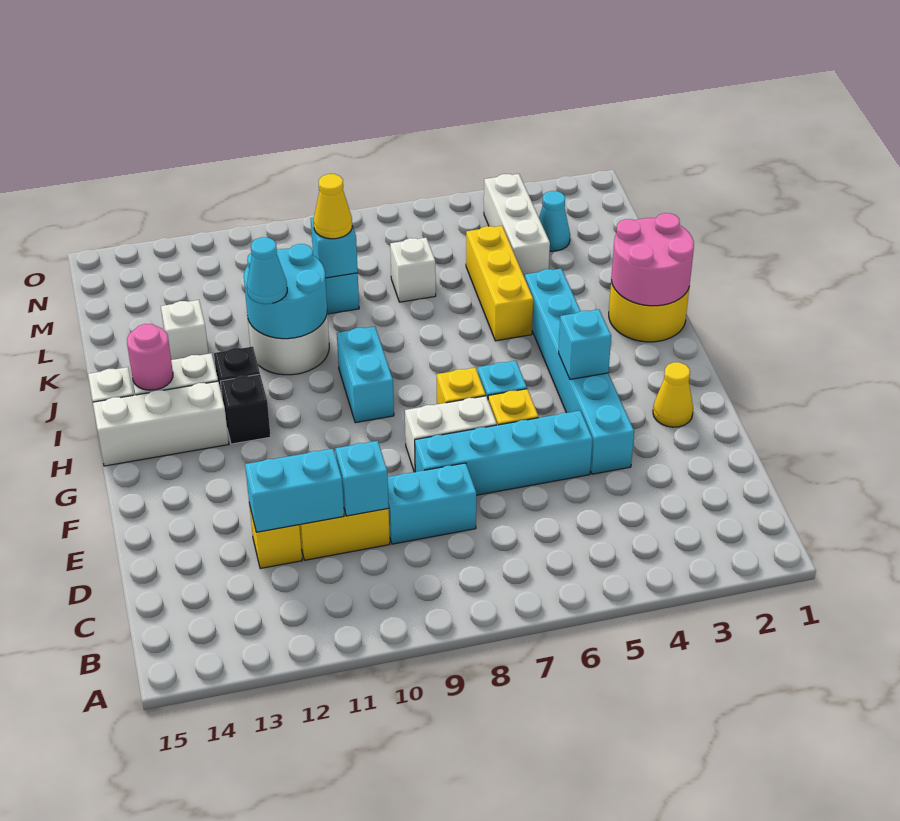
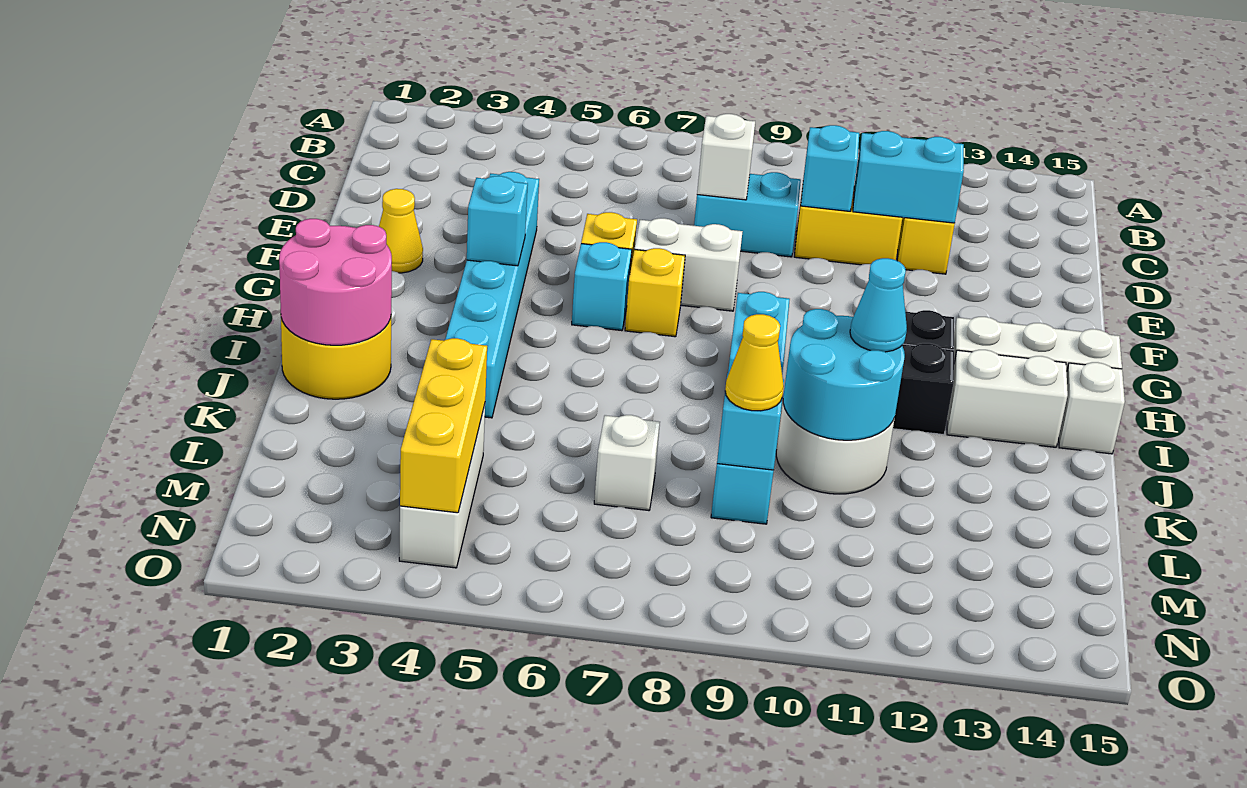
cyan brick E5:E8 level 1 -> none
pink round brick I14 level 2 -> none
yellow brick J5:L5 level 1 -> yellow brick L4:N4 level 2
white brick K13 level 1 -> white brick D8 level 2
cyan cone M3 level 1 -> none

